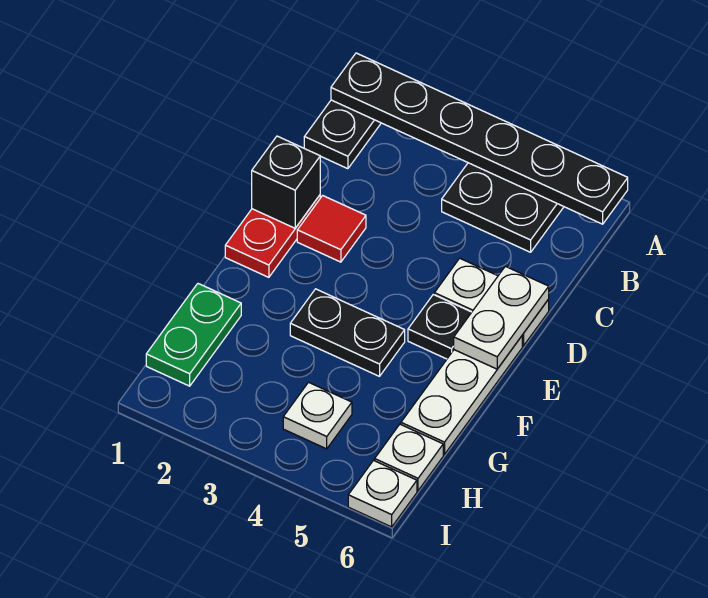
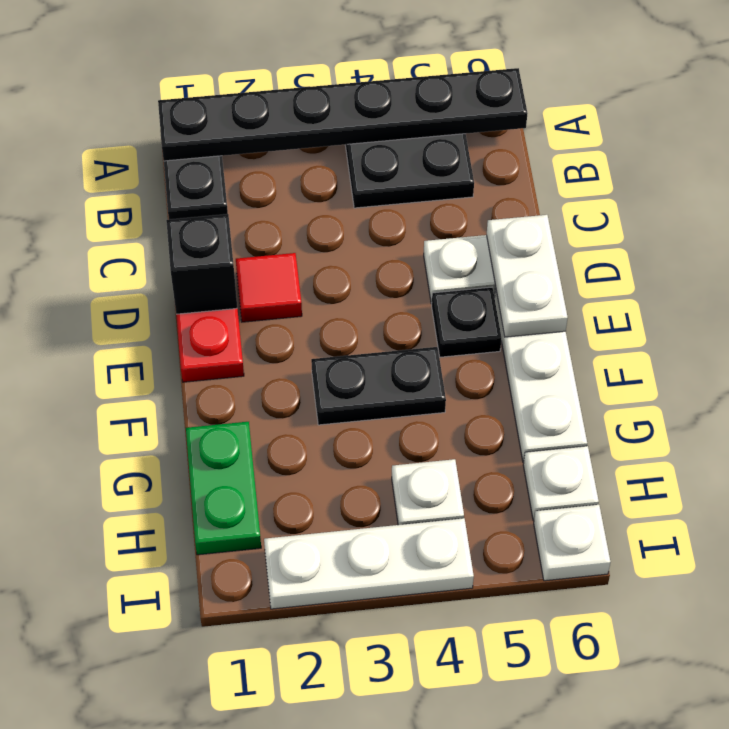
none -> white plate I2:I4 level 1

